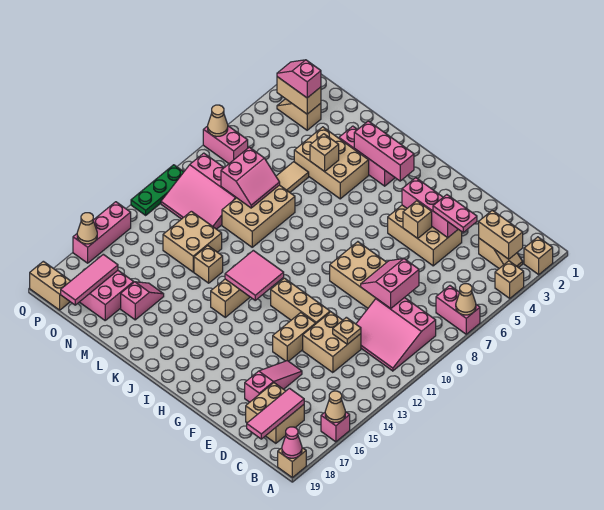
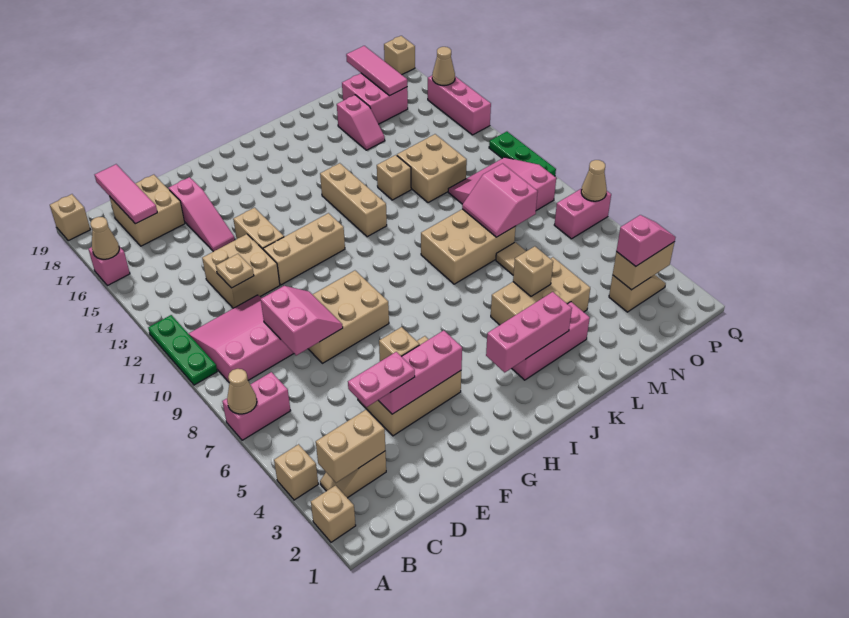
none -> green plate A10:A12 level 1
pink cone A19 level 2 -> none
pink tile I12:J13 level 2 -> none
tan brick L8:M10 level 1 -> tan brick K8:M9 level 1
tan brick P19:Q19 level 1 -> tan brick Q19 level 1

